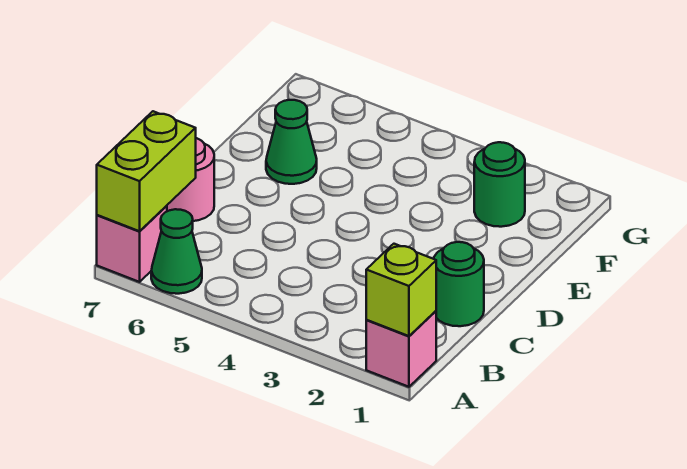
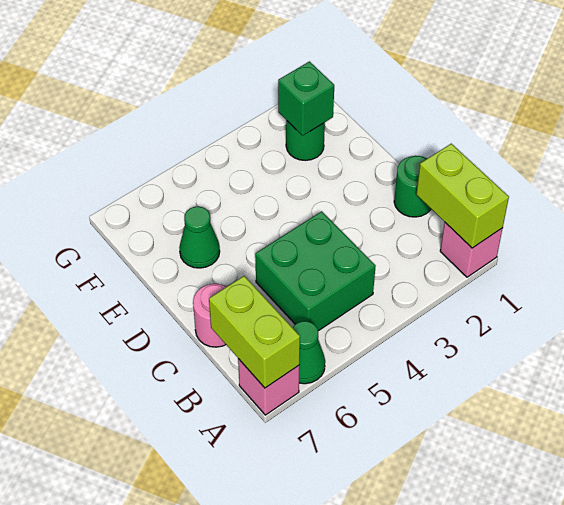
lime brick A1 level 2 -> lime brick A1:B1 level 2
none -> green brick B4:C5 level 1
none -> green brick F2 level 2

